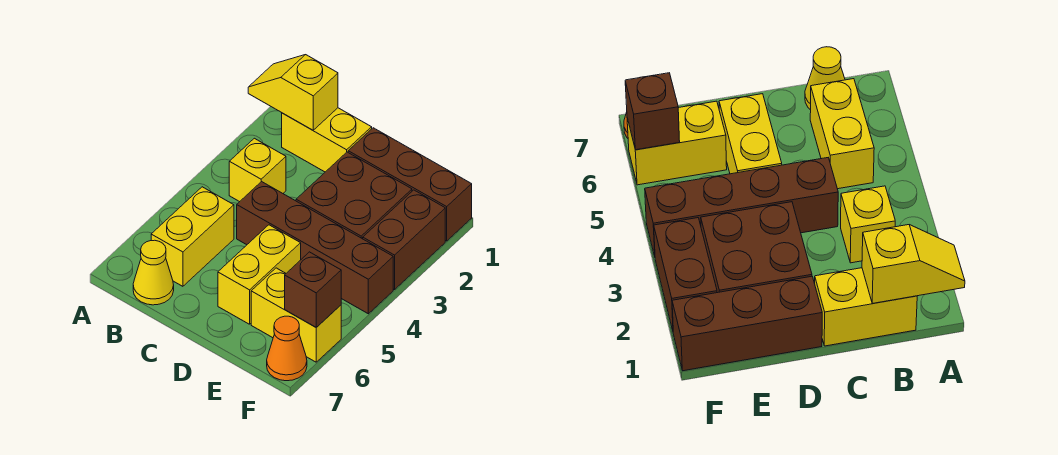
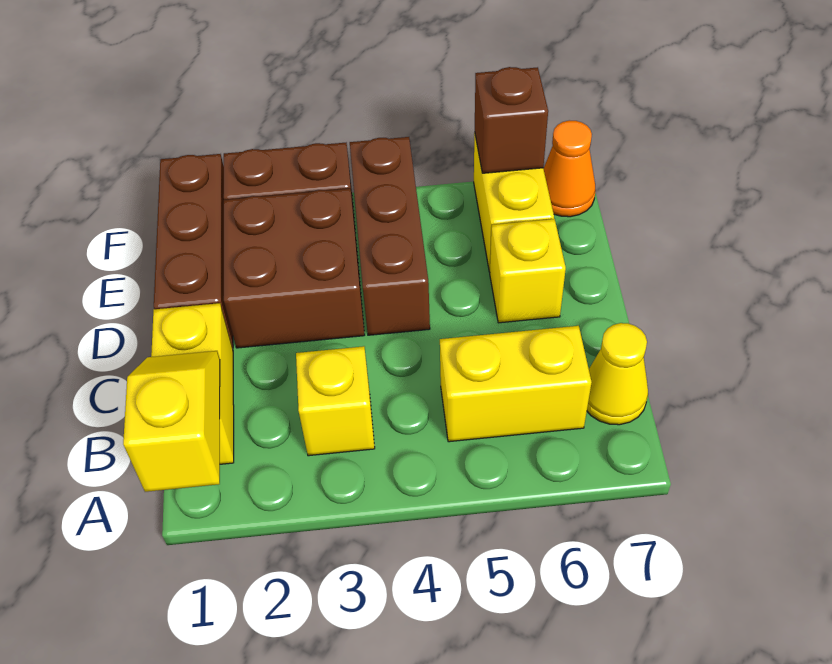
yellow slope A1:B1 level 2 top B -> yellow slope A1:B1 level 2 top A
brown brick C4:F4 level 1 -> brown brick D4:F4 level 1
yellow brick D5:D6 level 1 -> yellow brick D6 level 1

